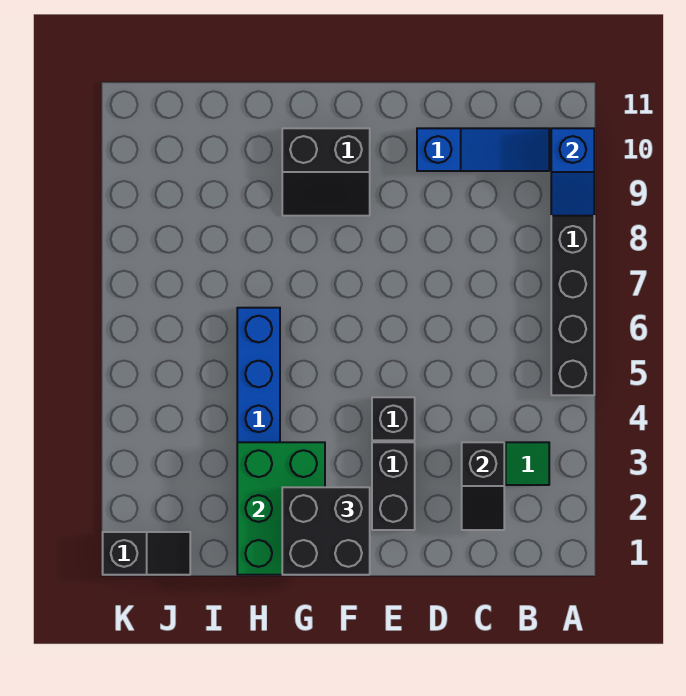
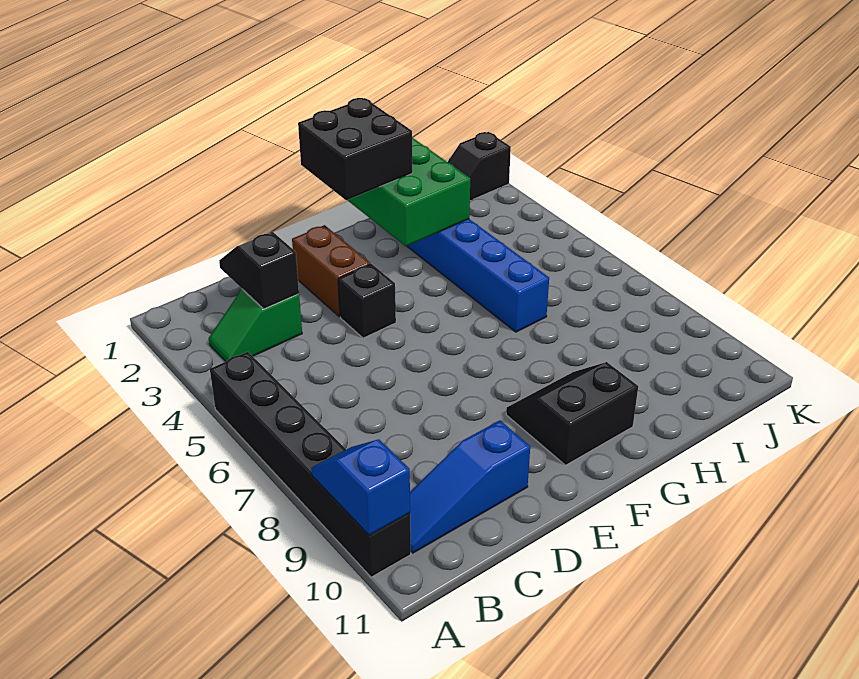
black brick E2:E3 level 1 -> brown brick E2:E3 level 1

